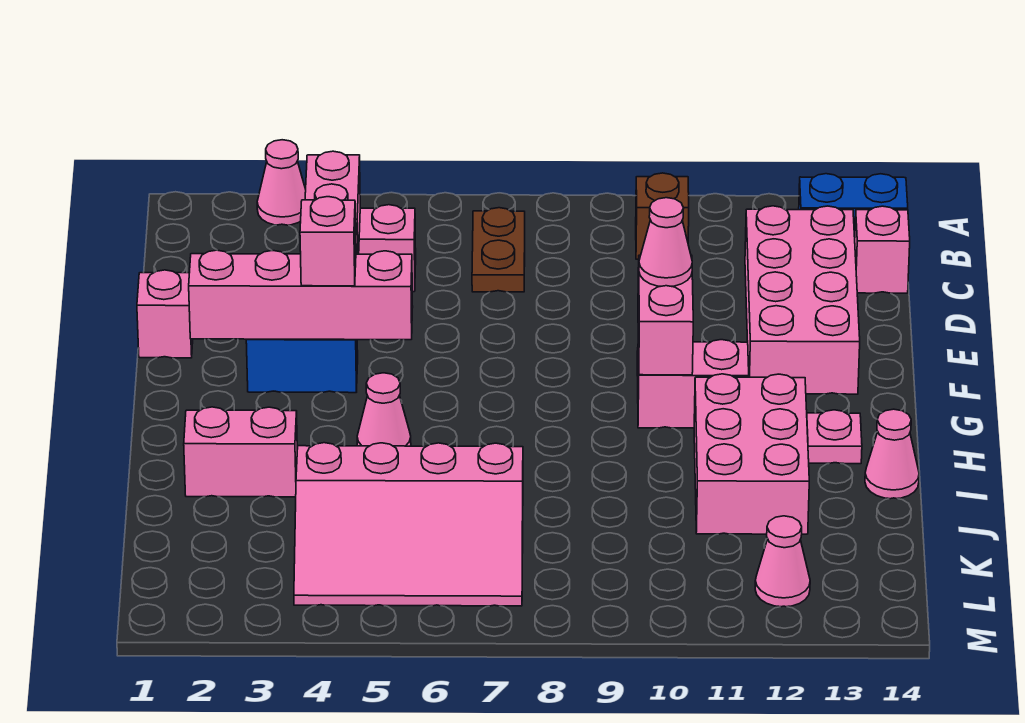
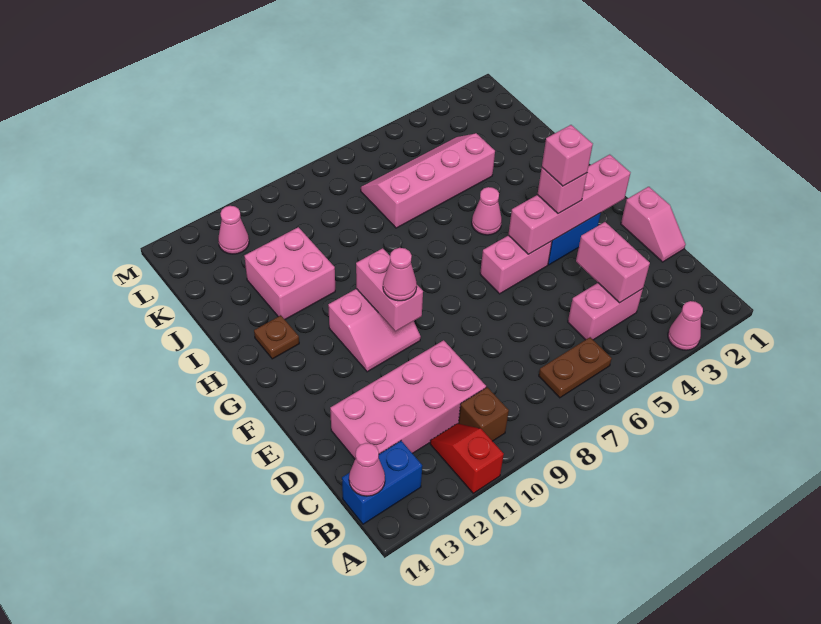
none -> red slope A11:B11 level 1 top A
brown plate B7:C7 level 1 -> brown plate B6:B7 level 1
pink brick C12:F13 level 1 -> pink brick C10:D13 level 1
pink brick C14 level 1 -> pink brick F4 level 4
pink brick H11:J12 level 1 -> pink brick I11:J12 level 1
pink plate H13 level 1 -> brown plate H13 level 1
pink brick I2:I3 level 1 -> pink brick F5:F6 level 1
pink cone I14 level 1 -> pink cone B14 level 2
pink slope J4:L7 level 1 top J -> pink slope J4:K7 level 1 top J

